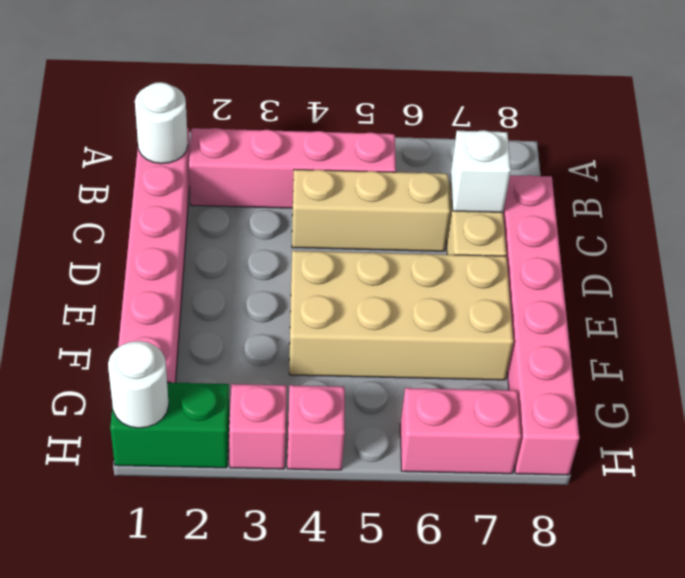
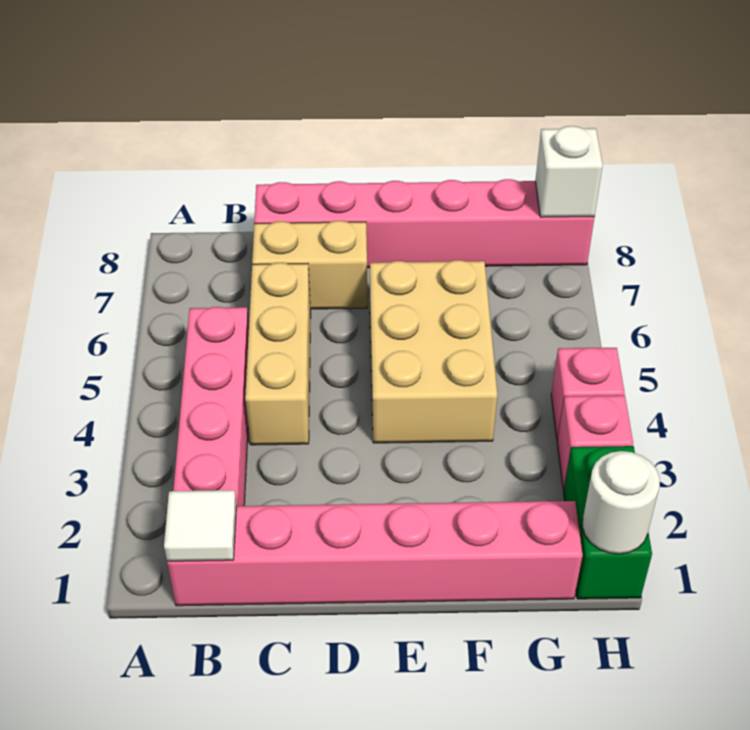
white round brick B1 level 2 -> white tile B1 level 2
white brick C7 level 2 -> white brick H8 level 2
tan brick E4:F7 level 1 -> tan brick E4:F6 level 1
pink brick H6:H7 level 1 -> none

